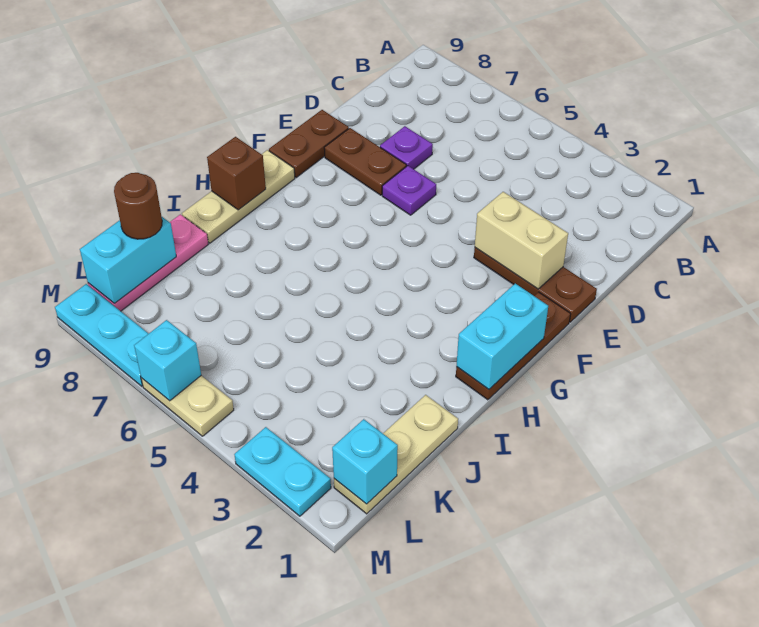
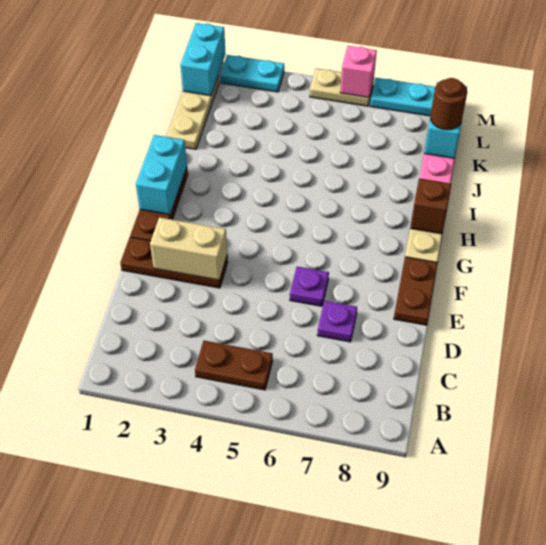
brown plate E7:E8 level 1 -> brown plate B4:B5 level 1
cyan brick L1 level 2 -> cyan brick L1:M1 level 2
cyan brick M6 level 2 -> pink brick M6 level 2

